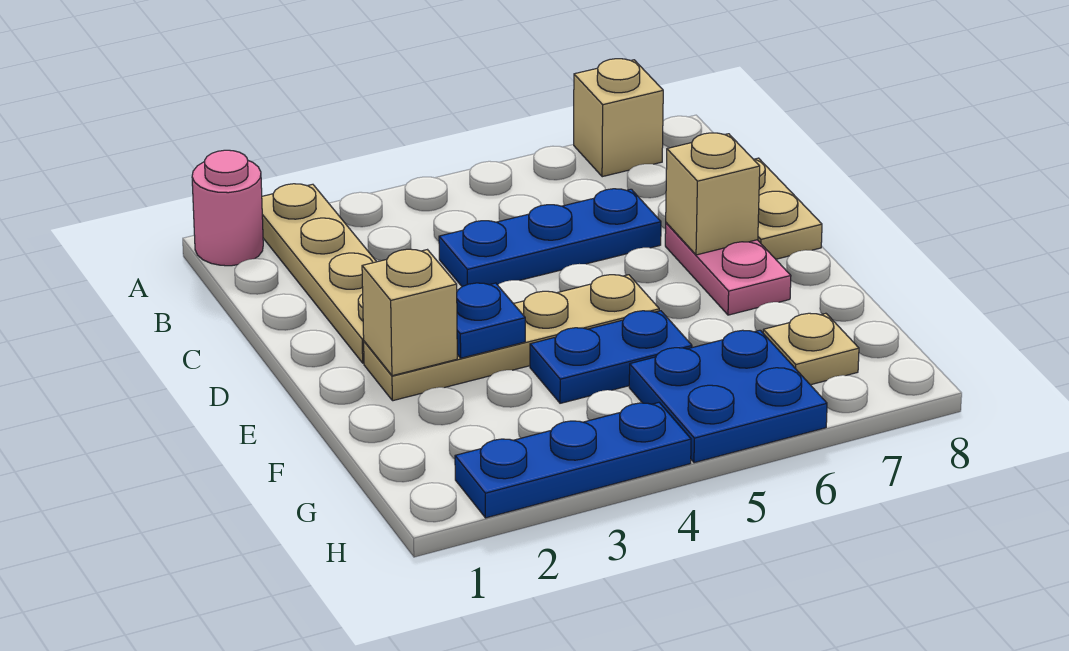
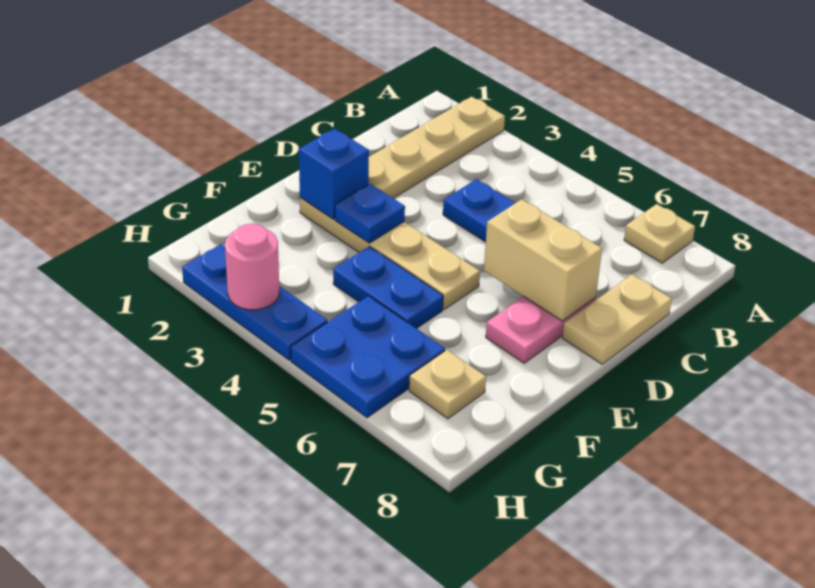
pink round brick A1 level 1 -> pink round brick H3 level 2
tan brick A7 level 1 -> tan plate A7 level 1
tan brick D7 level 2 -> tan brick D6:D7 level 2
tan brick E2 level 2 -> blue brick E2 level 2

